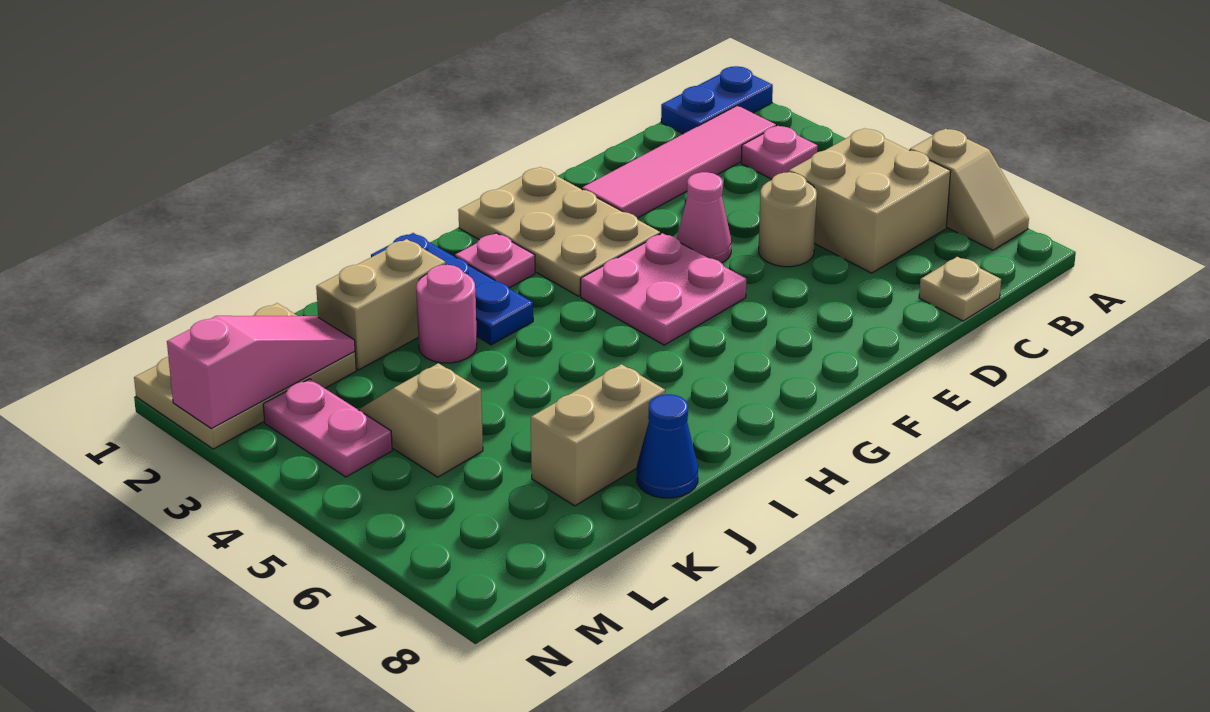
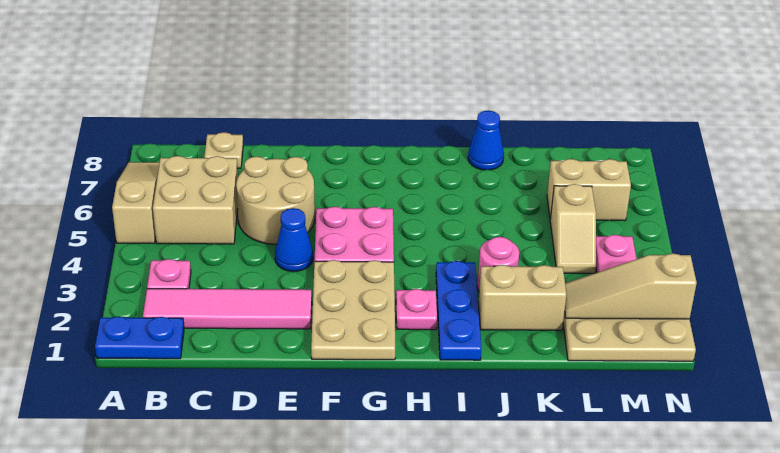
tan slope A6:A7 level 1 top 6 -> tan slope A5:A7 level 1 top 5
tan round brick D5 level 1 -> tan round brick D5:E6 level 1
pink cone E4 level 1 -> blue cone E4 level 1
tan brick J7:K7 level 1 -> tan brick L6:M6 level 1
pink slope L2:N2 level 2 top N -> tan slope L2:N2 level 2 top N

